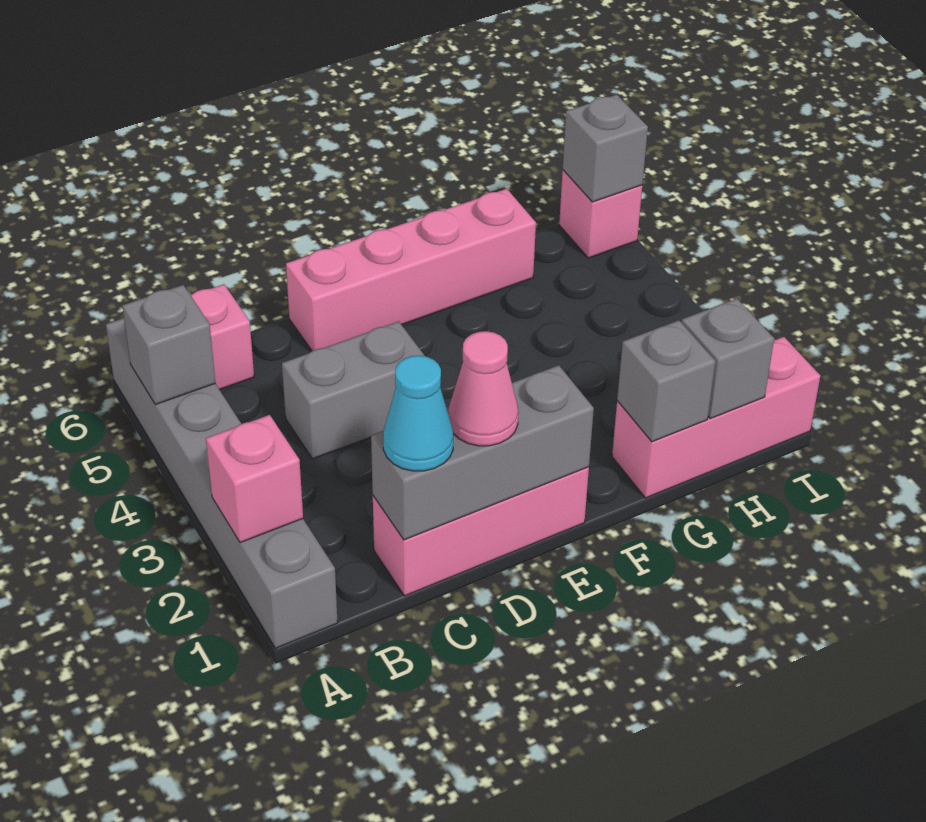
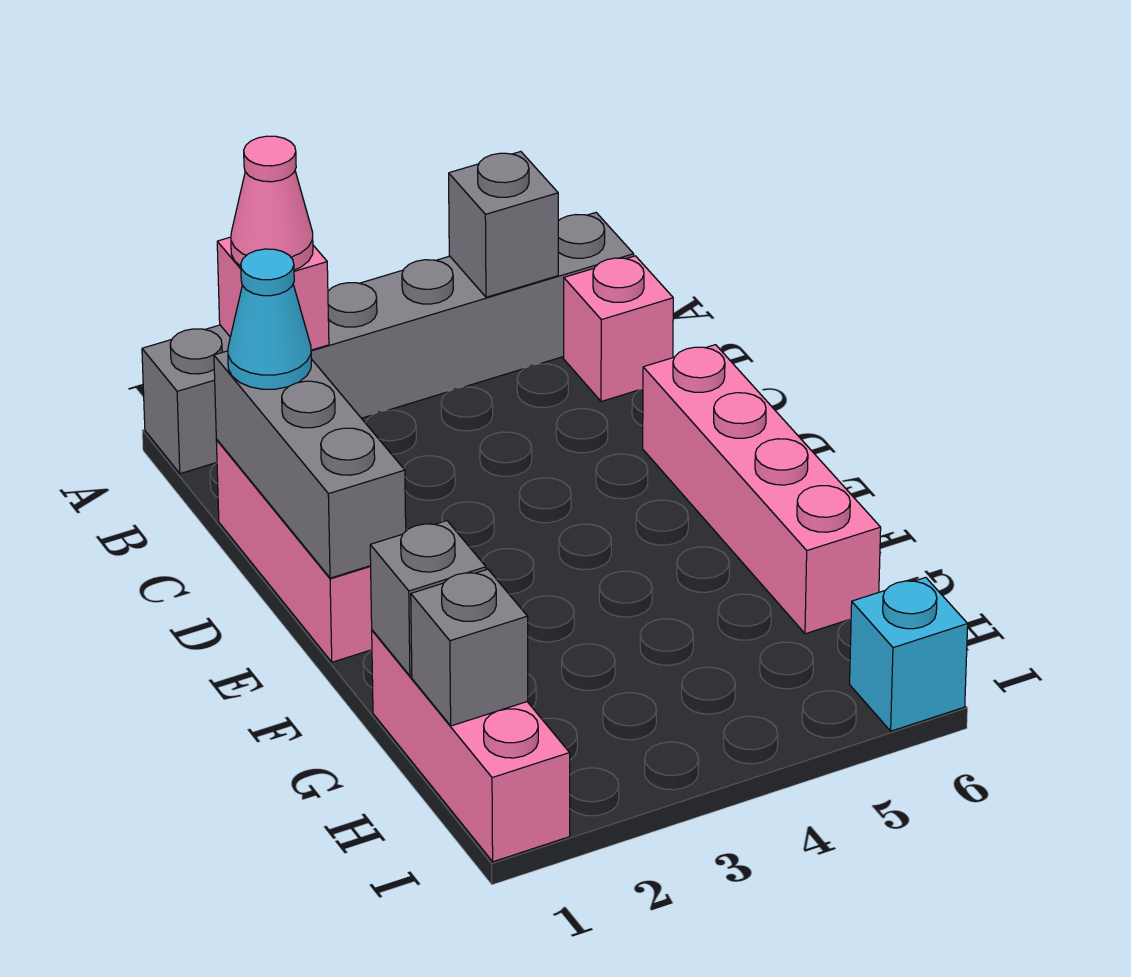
grey brick C4:D4 level 1 -> none
pink cone D1 level 3 -> pink cone A2 level 3
pink brick I6 level 1 -> cyan brick I6 level 1
grey brick I6 level 2 -> none

